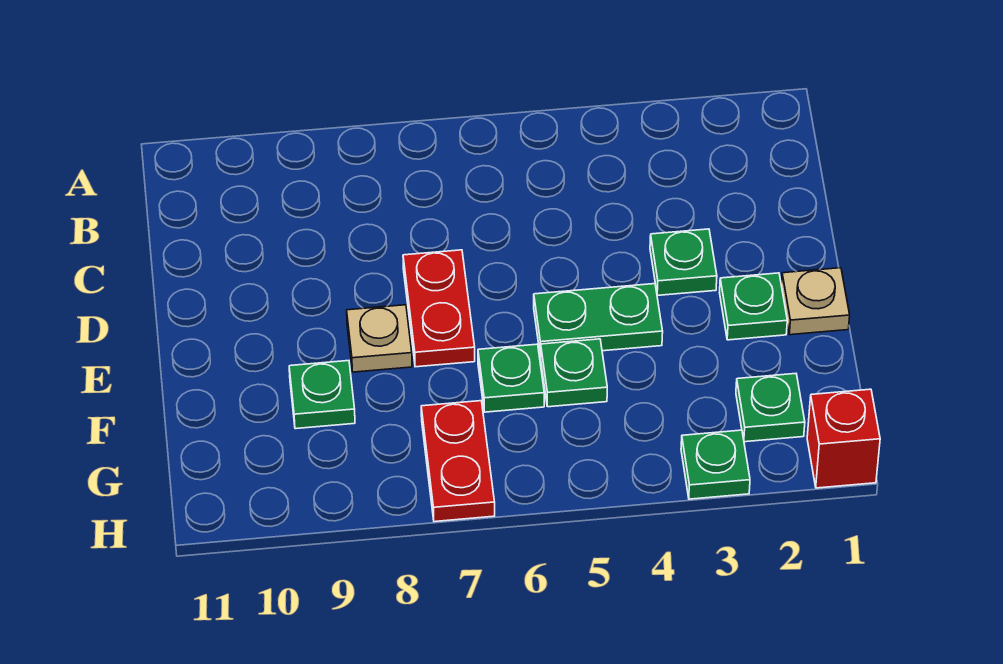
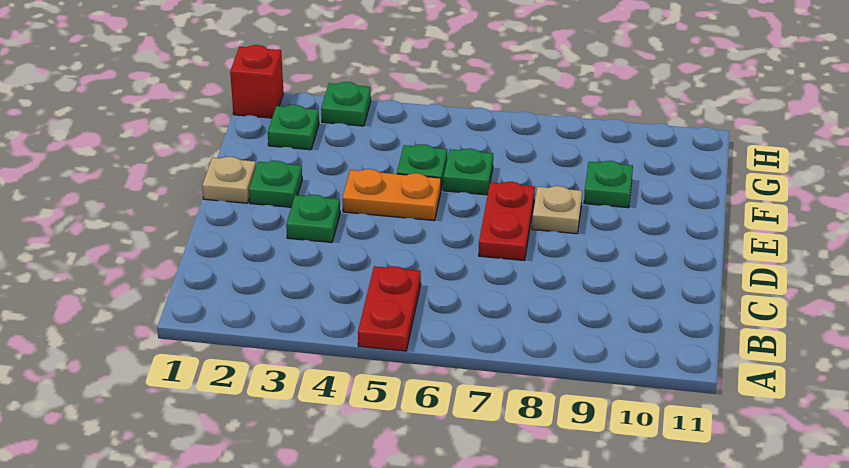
green plate E4:E5 level 1 -> orange plate E4:E5 level 1
red plate G7:H7 level 1 -> red plate A5:B5 level 1

